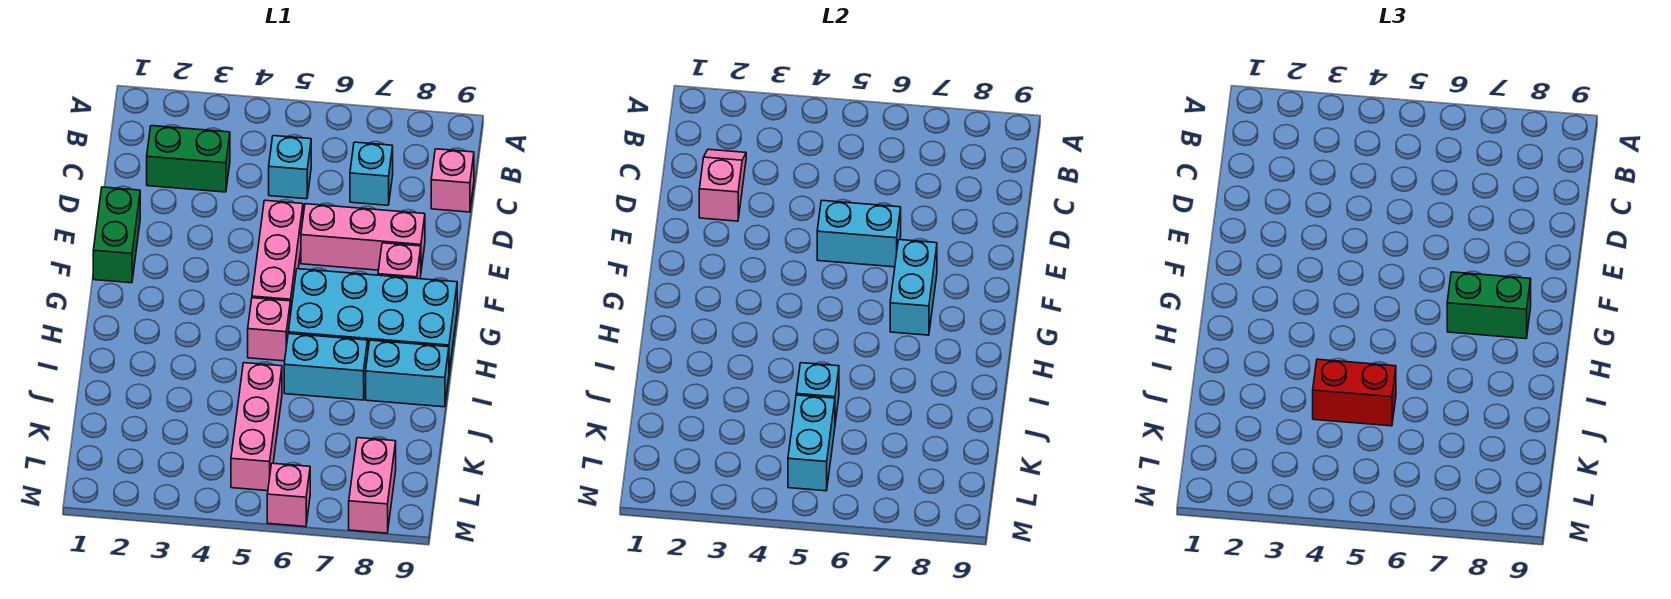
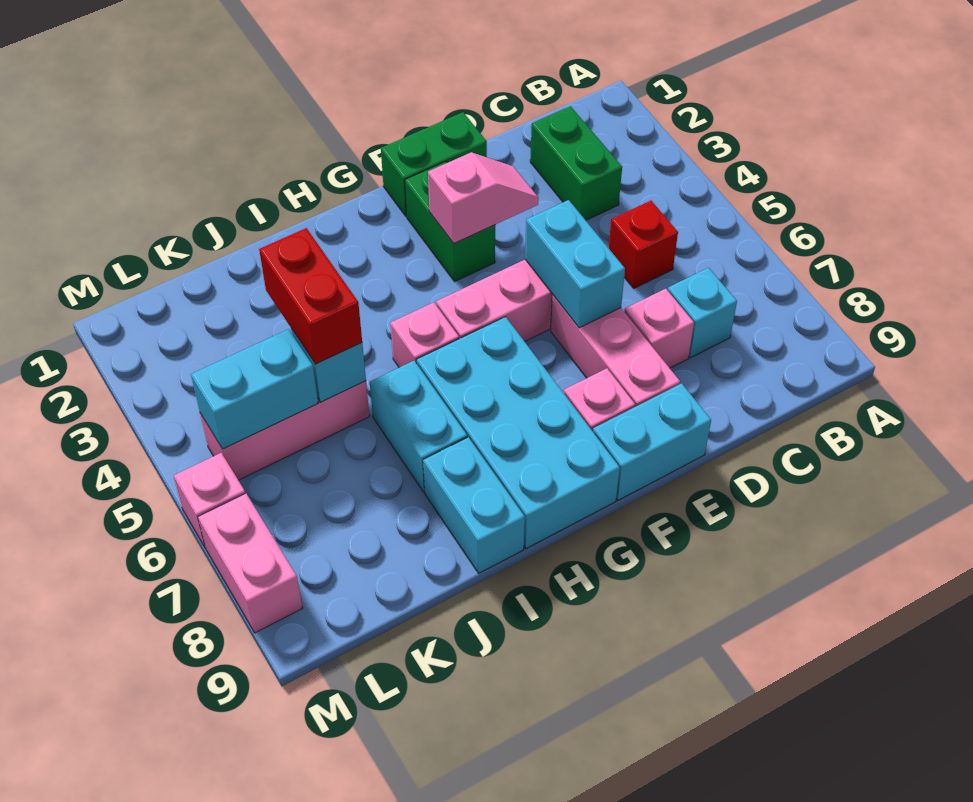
pink slope C2:D2 level 2 top D -> pink slope E3:F3 level 2 top F
cyan brick C5 level 1 -> red brick C5 level 1
pink brick C9 level 1 -> pink brick D7 level 1
cyan brick F7:G7 level 2 -> cyan brick E9:F9 level 1
green brick G7:G8 level 3 -> green brick F2:F3 level 1
pink brick L8:M8 level 1 -> pink brick M7:M8 level 1

